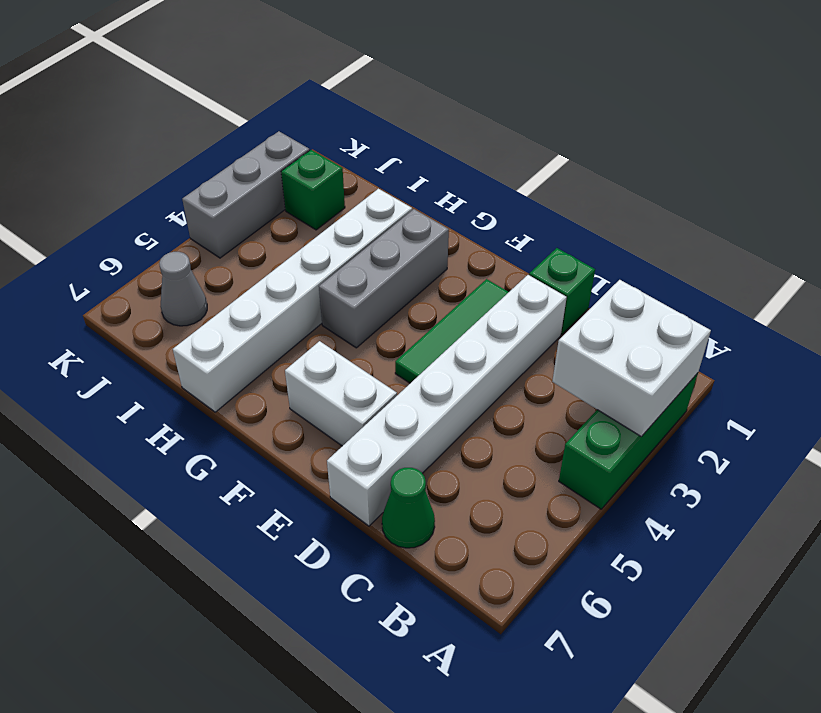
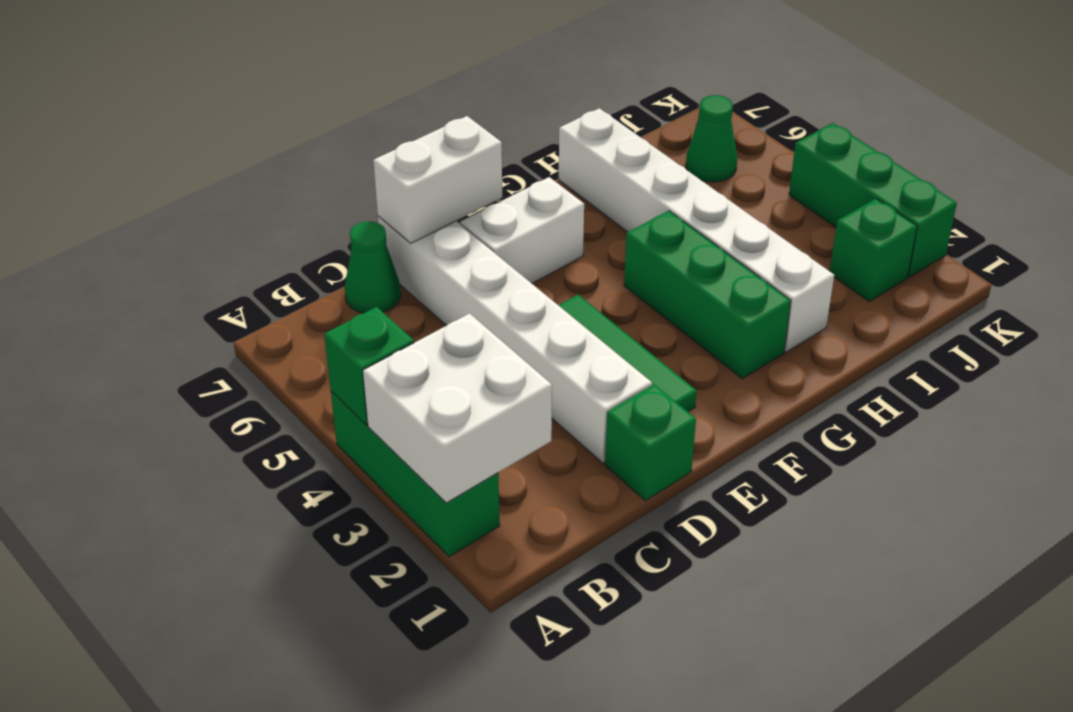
none -> green brick A4 level 2
none -> white brick D7:E7 level 2
grey brick G2:G4 level 1 -> green brick G2:G4 level 1
grey cone J6 level 1 -> green cone J6 level 1
grey brick K2:K4 level 1 -> green brick K2:K4 level 1

